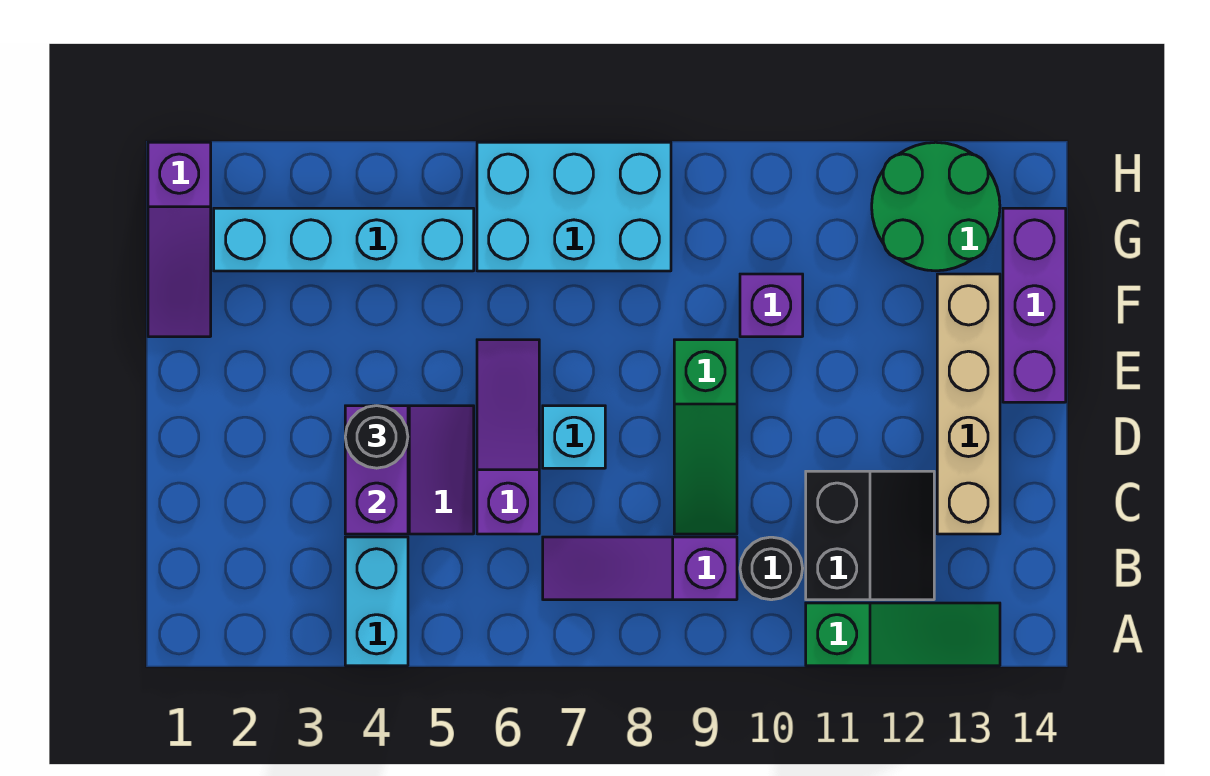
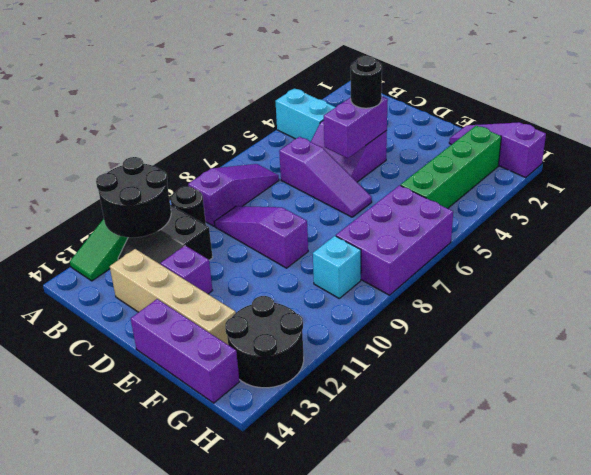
none -> black round brick A11:B12 level 2
purple brick C4:D4 level 2 -> purple brick D4:D5 level 2
green slope C9:E9 level 1 top E -> purple slope C9:E9 level 1 top E
cyan brick D7 level 1 -> cyan brick G9 level 1
purple brick F10 level 1 -> purple brick D12 level 1
cyan brick G2:G5 level 1 -> green brick G2:G5 level 1
cyan brick G6:H8 level 1 -> purple brick G6:H8 level 1
green round brick G12:H13 level 1 -> black round brick G12:H13 level 1

